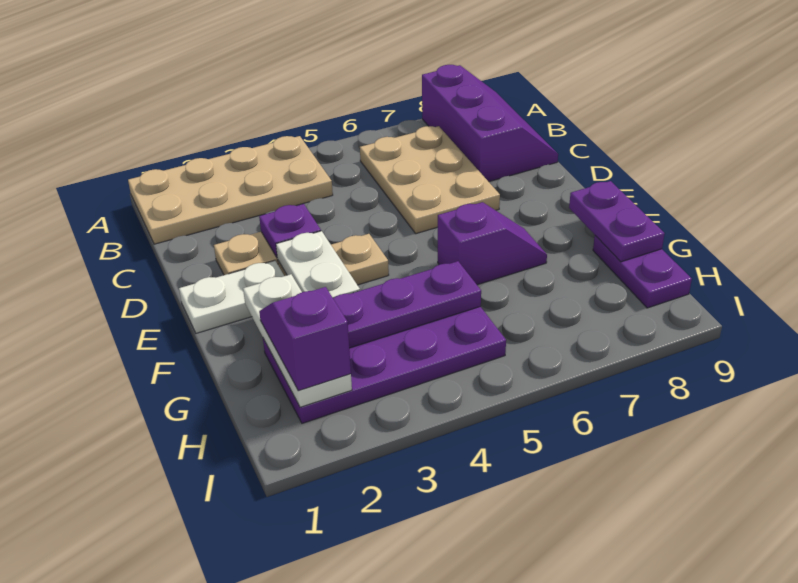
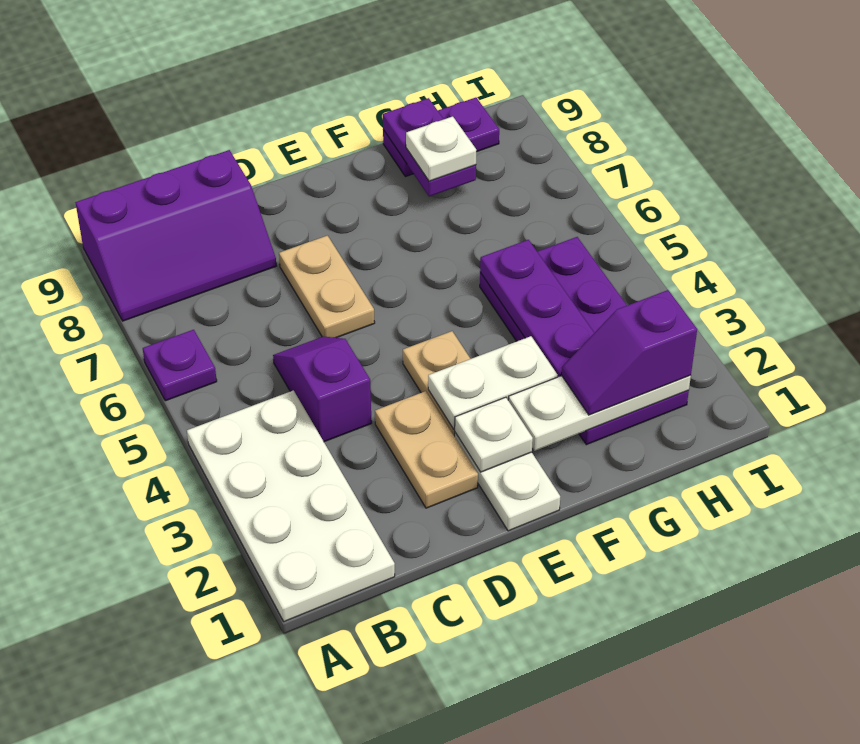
tan plate A1:B4 level 1 -> white plate A1:B4 level 1
purple slope A8:C9 level 1 top 8 -> purple slope A8:C9 level 1 top 9
tan plate B6:D7 level 1 -> tan plate D6:D7 level 1
purple plate D3 level 2 -> purple plate A6 level 1
none -> white plate E2 level 2
purple slope F6:F7 level 1 top 6 -> purple slope C4:C5 level 1 top 4
purple plate F9:G9 level 2 -> purple plate G8:G9 level 2
none -> white plate G8 level 3

